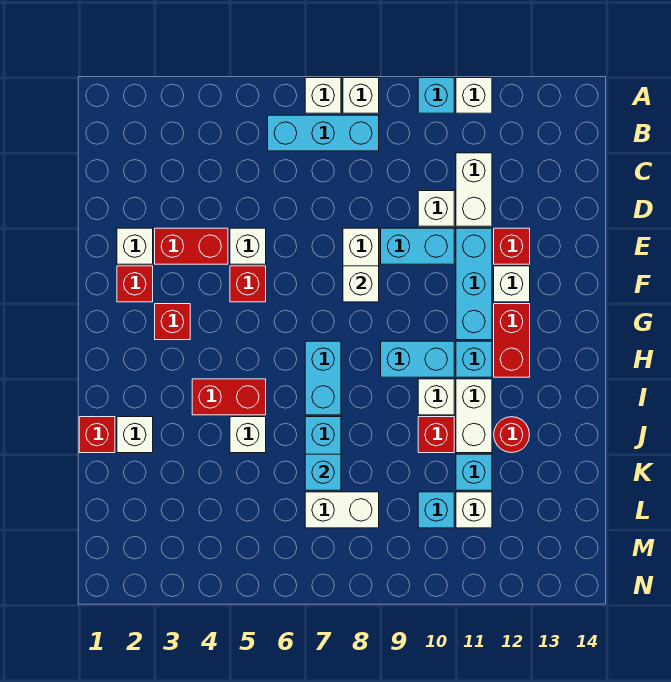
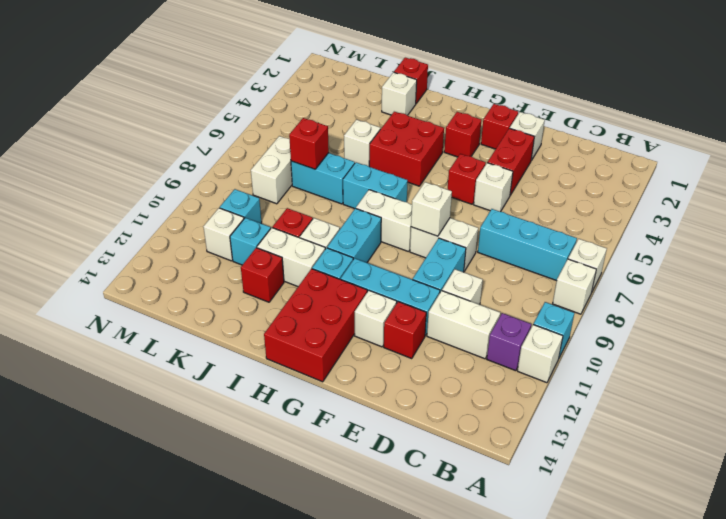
cyan brick B6:B8 level 1 -> cyan brick B7:D7 level 1
none -> purple brick B11 level 1
none -> white brick G8:H8 level 1
red brick G12:H12 level 1 -> red brick G12:H14 level 1
red brick I4:I5 level 1 -> red brick H4:I5 level 1
red round brick J12 level 1 -> red brick J12 level 1
cyan brick K7 level 2 -> red brick K7 level 2

